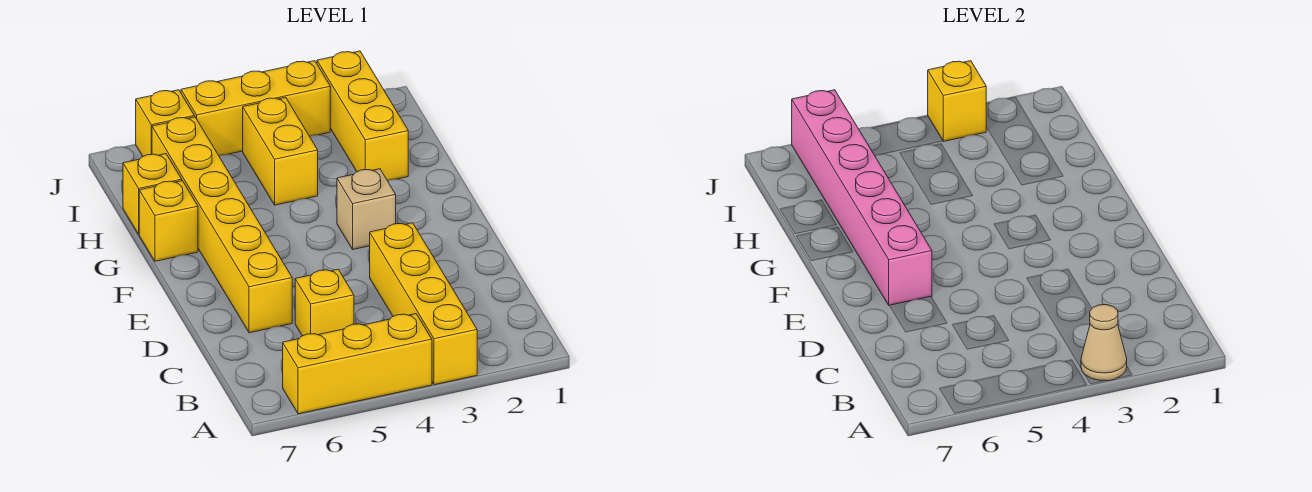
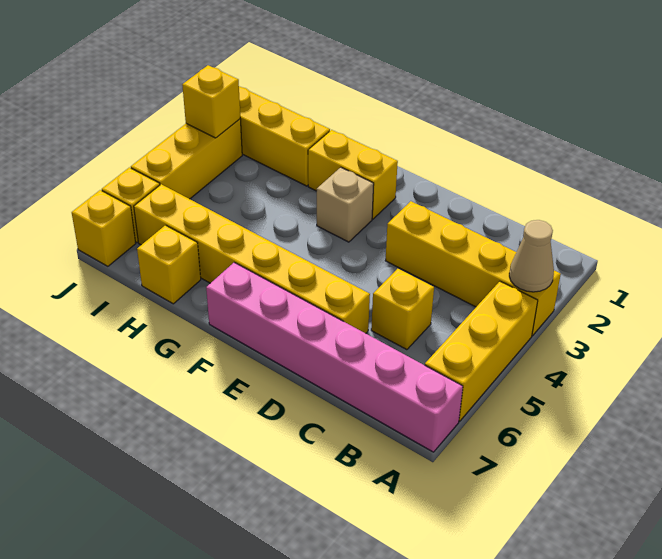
pink brick E6:J6 level 2 -> pink brick A7:F7 level 1
yellow brick G7 level 1 -> yellow brick J7 level 1
yellow brick H4:I4 level 1 -> yellow brick F2:G2 level 1

